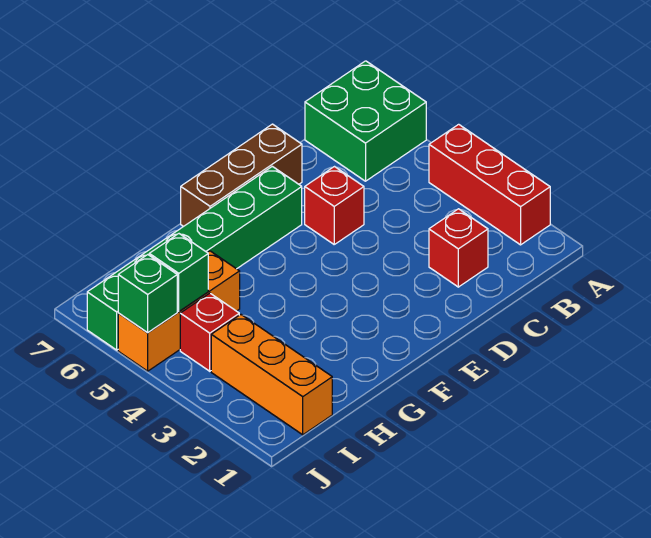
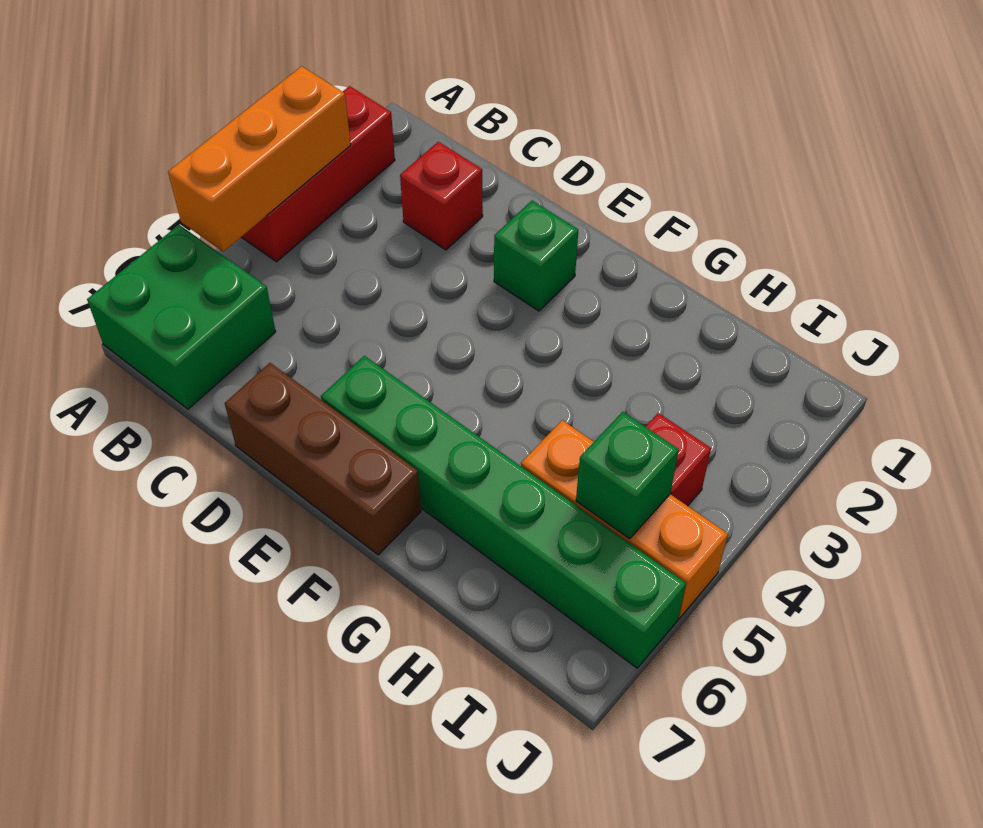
red brick D5 level 1 -> none
orange brick I1:I3 level 1 -> orange brick A3:A5 level 2
green brick J5 level 2 -> green brick E2 level 1

